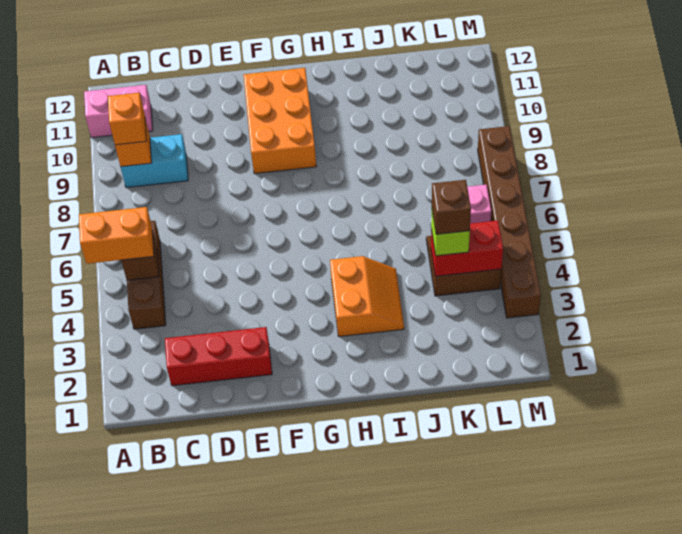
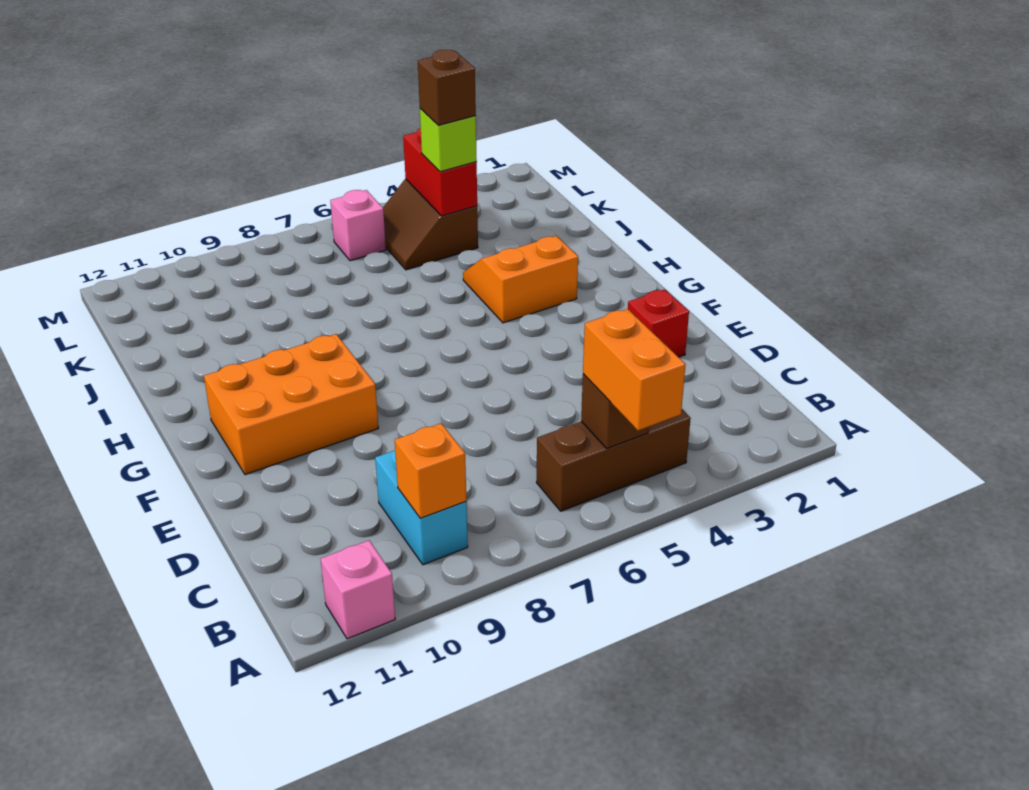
pink brick A11:B11 level 1 -> pink brick A11 level 1
orange brick B9 level 3 -> none
red brick C2:E2 level 1 -> red brick E2 level 1
brown brick M3:M8 level 1 -> none

